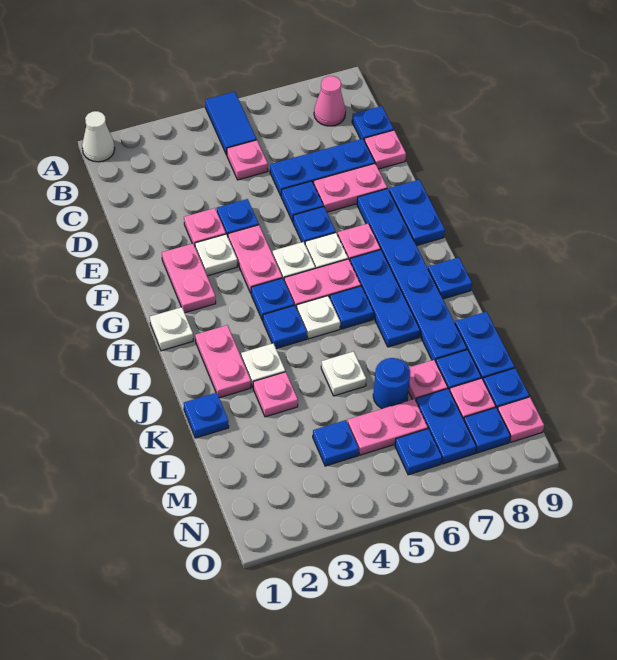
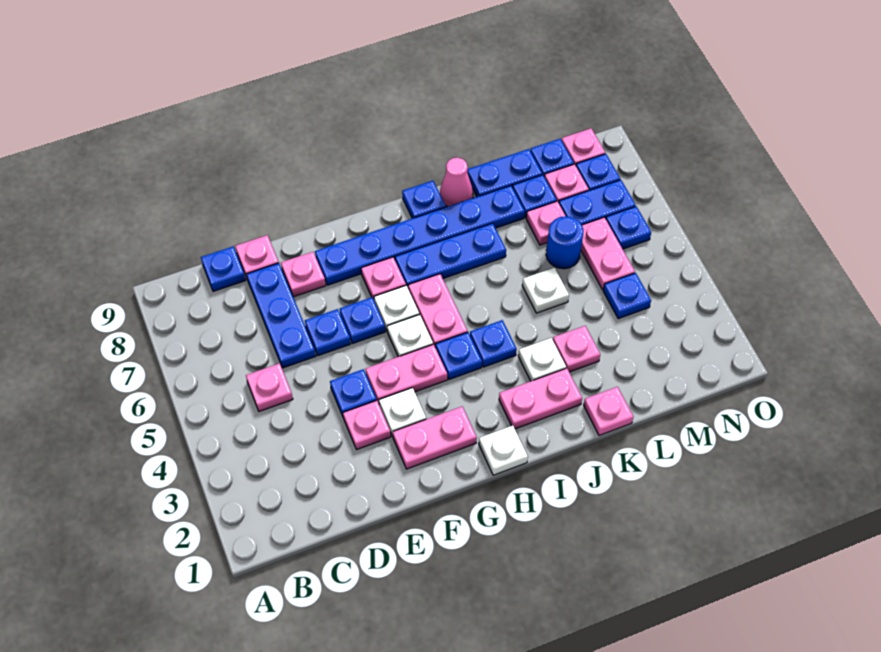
white cone A1 level 1 -> none
blue tile A5:B5 level 1 -> none
pink cone B8 level 1 -> pink cone J9 level 1
pink plate E7:E8 level 1 -> pink plate E8 level 1
blue plate F9:G9 level 1 -> none
white plate I5 level 1 -> none
blue plate I6 level 1 -> none
blue plate K1 level 1 -> pink plate K1 level 1

